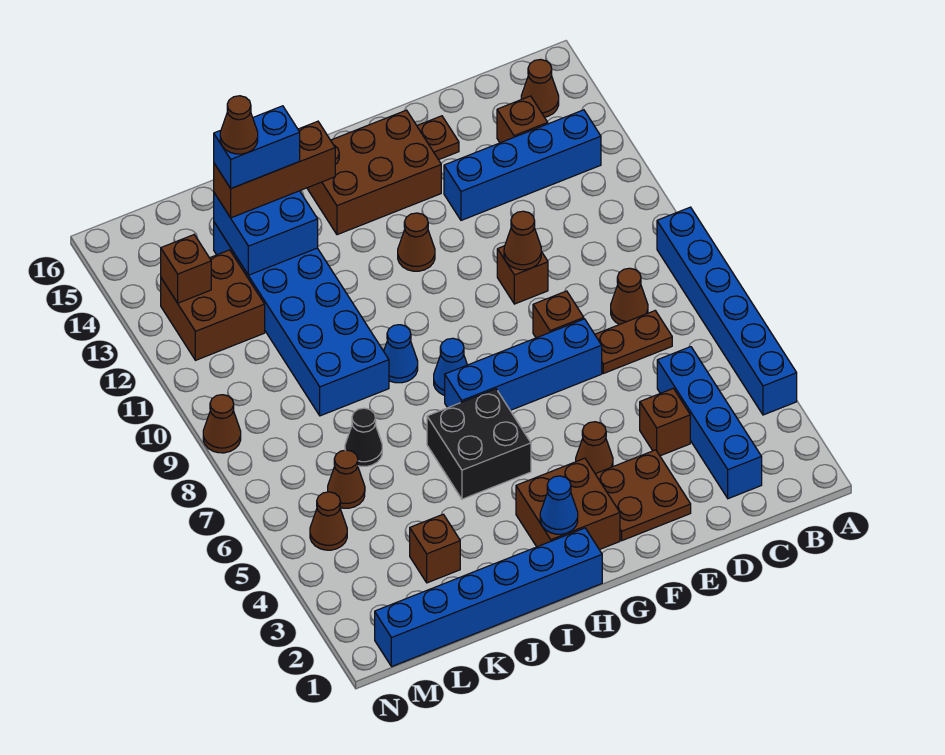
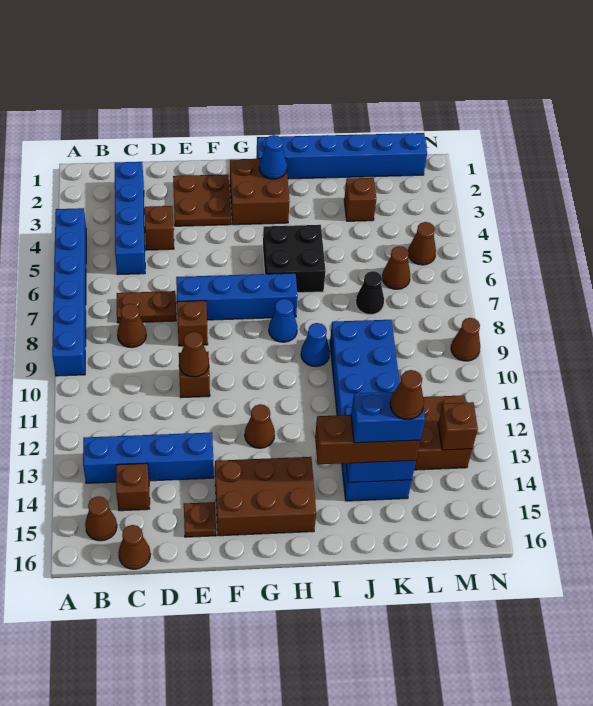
brown cone F4 level 1 -> brown cone C16 level 1

